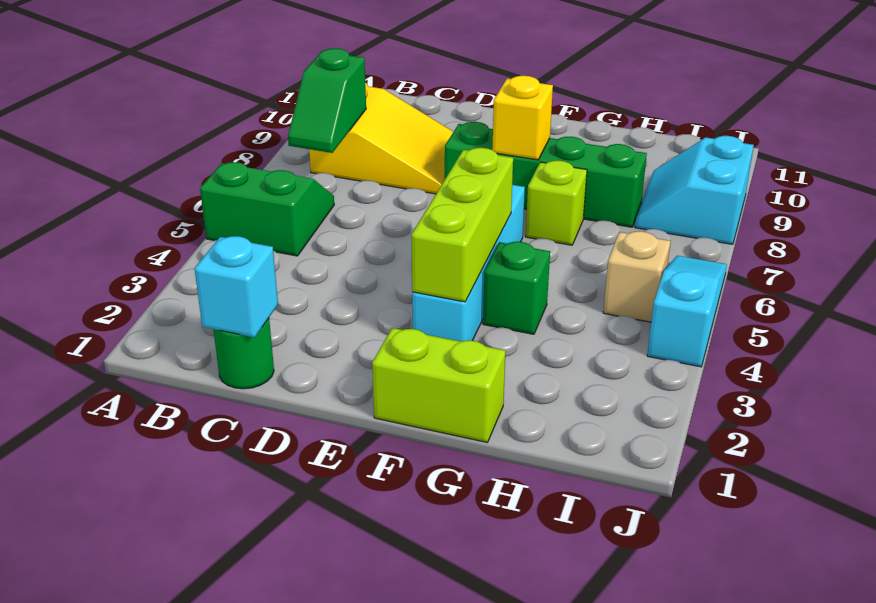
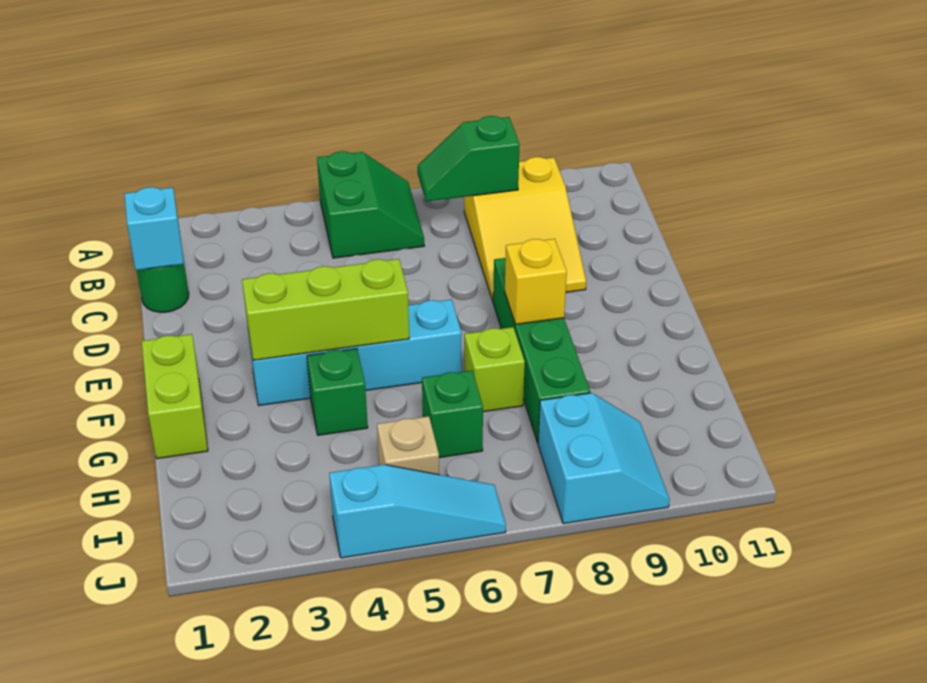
none -> green brick H6 level 1
cyan slope I8:J9 level 1 top J -> cyan slope I8:J9 level 1 top 8

